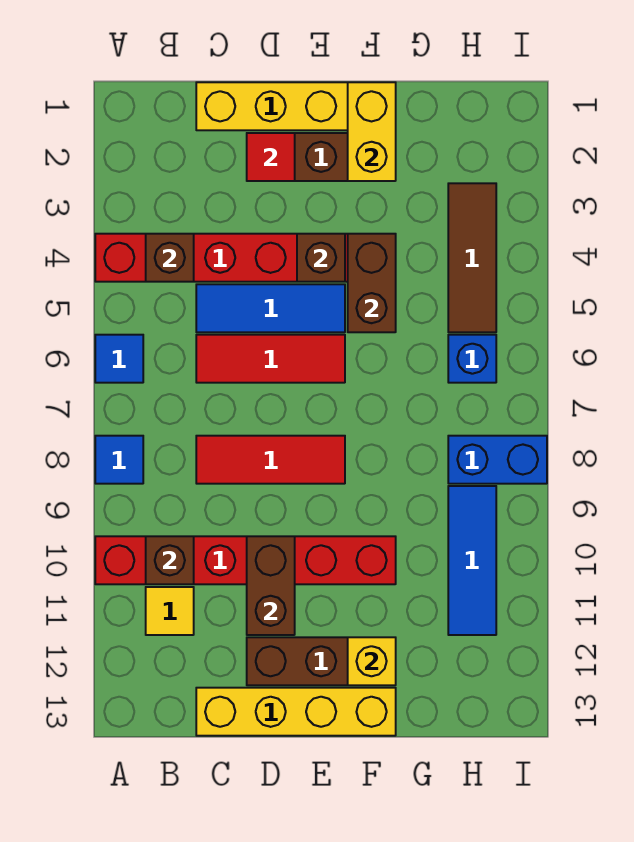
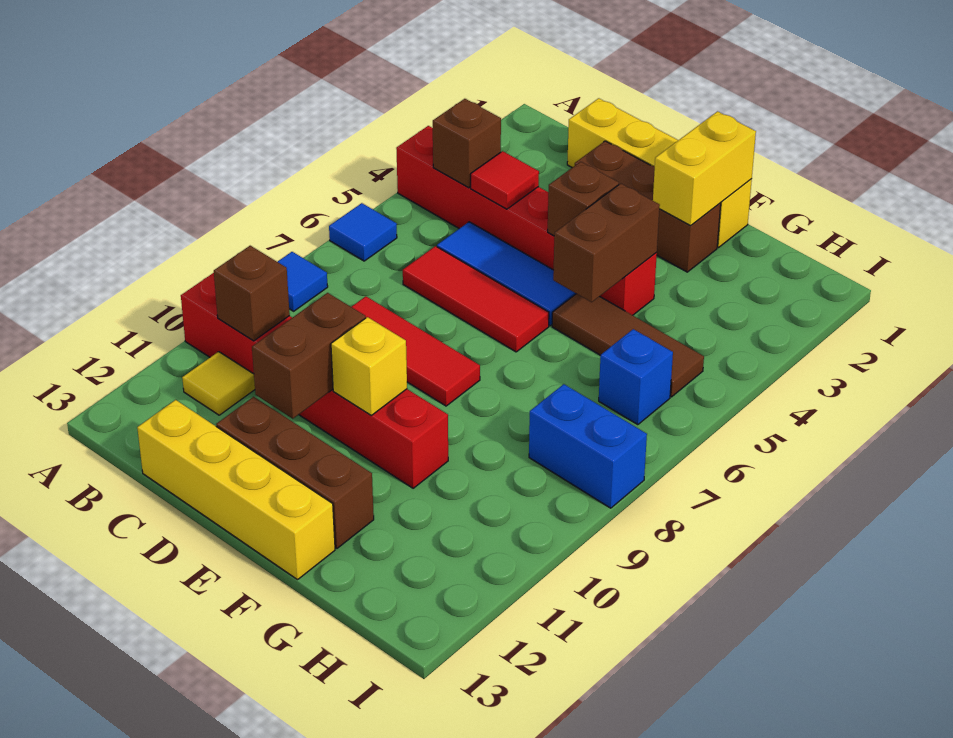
red tile D2 level 2 -> red tile C4 level 2
yellow brick F12 level 2 -> yellow brick E10 level 2
brown tile H3:H5 level 1 -> brown tile F5:H5 level 1
blue tile H9:H11 level 1 -> none

